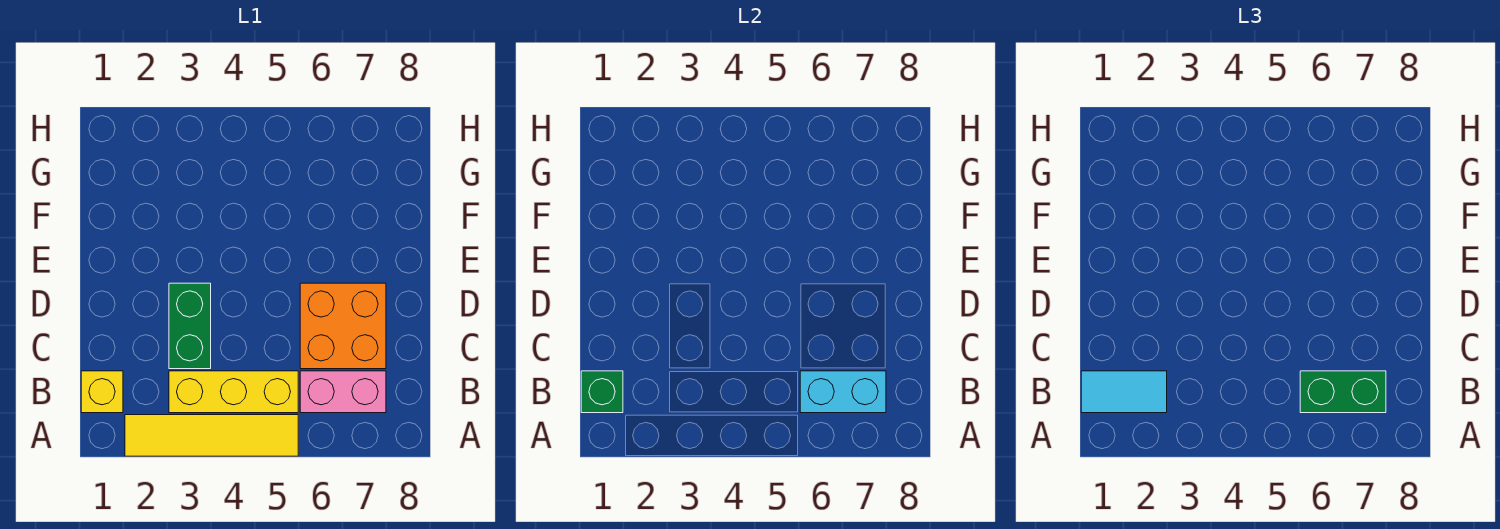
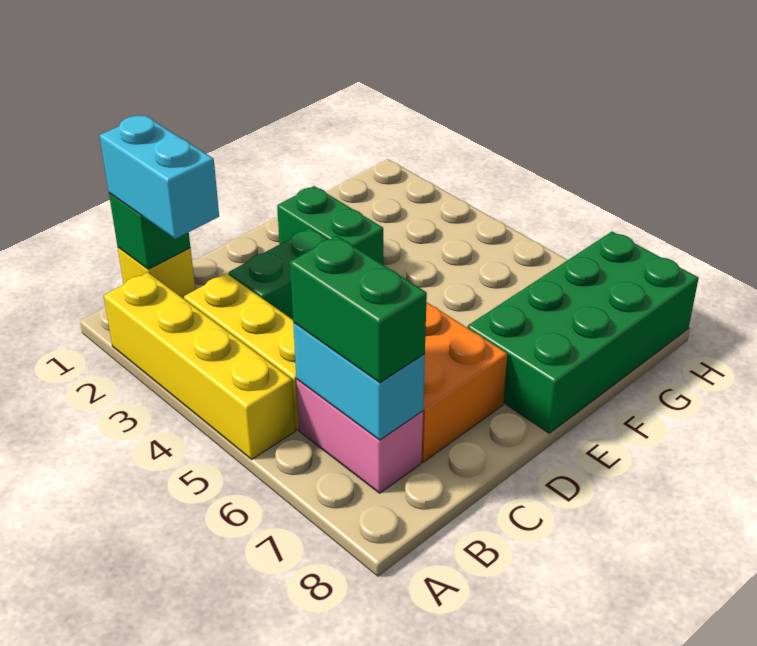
yellow tile A2:A5 level 1 -> yellow brick A2:A5 level 1
cyan tile B1:B2 level 3 -> cyan brick B1:B2 level 3
none -> green brick E2:E3 level 1
none -> green brick E7:H8 level 1

